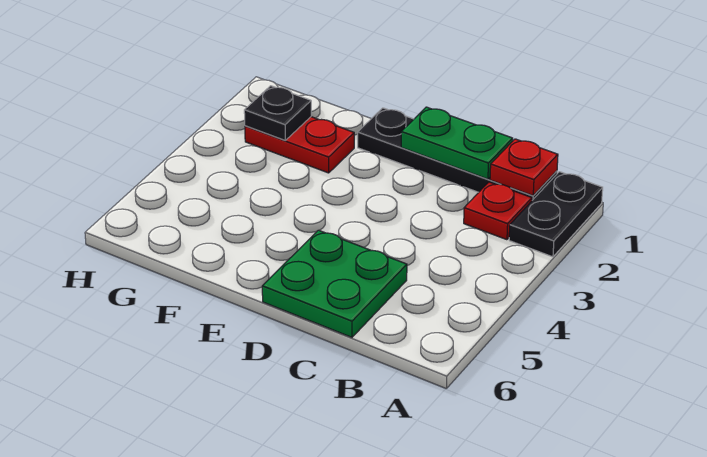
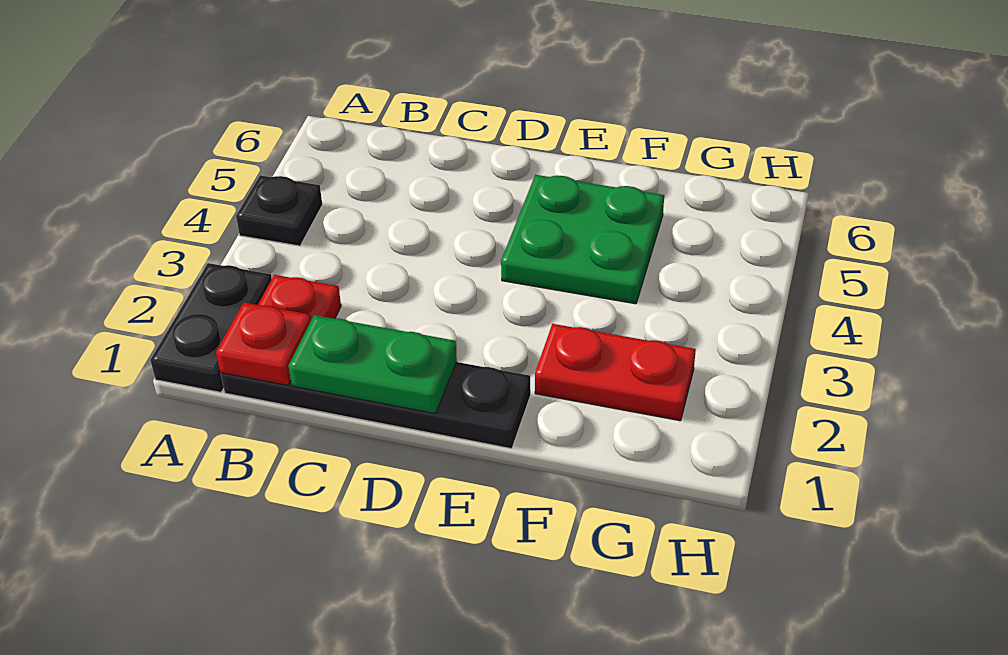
green plate C5:D6 level 1 -> green plate E4:F5 level 1
black plate G2 level 2 -> black plate A4 level 1

